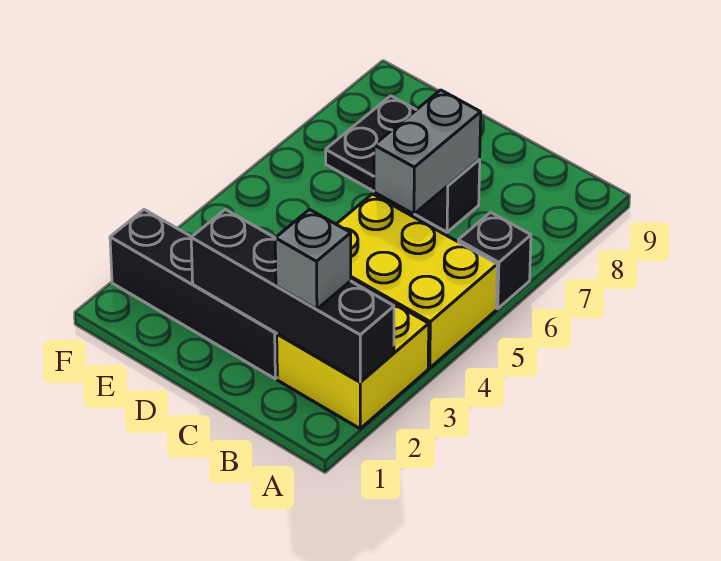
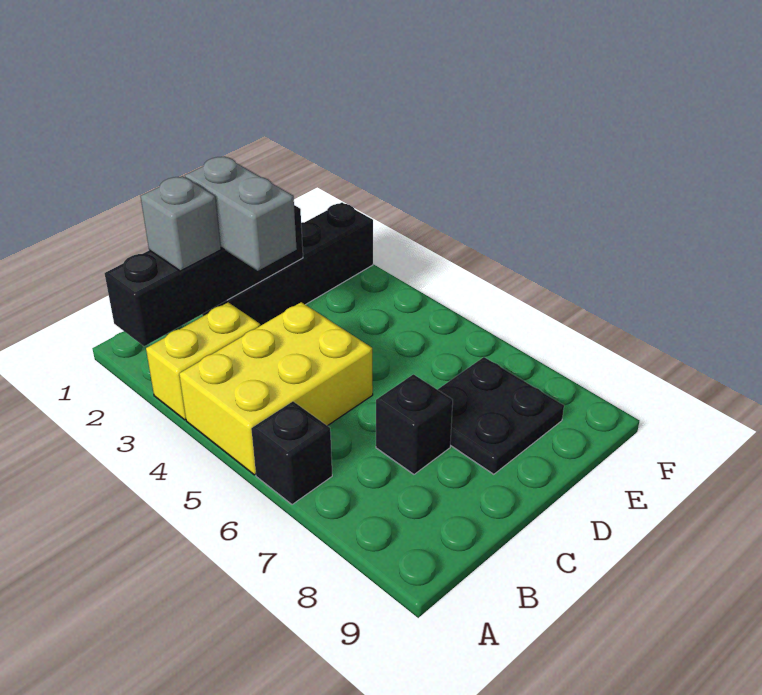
yellow brick A2:B3 level 1 -> yellow brick A3:B3 level 1
grey brick C6:C7 level 2 -> grey brick C2:C3 level 3

